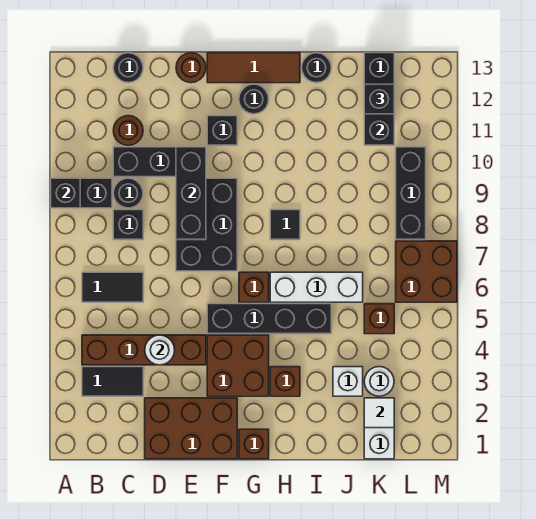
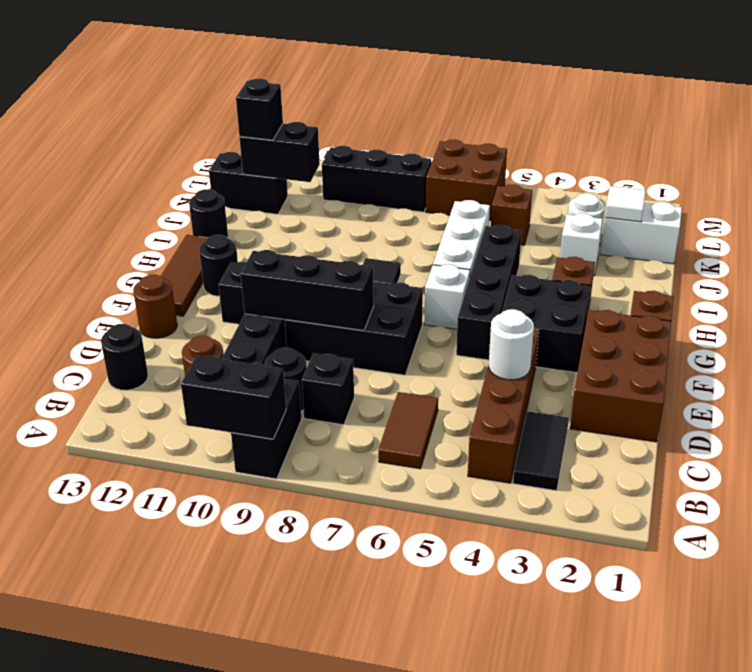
black brick A9 level 2 -> black brick A9:A10 level 2
black tile B6:C6 level 1 -> brown tile B6:C6 level 1
brown brick F3:G4 level 1 -> black brick F3:G4 level 1
brown brick G6 level 1 -> white brick G6 level 1

